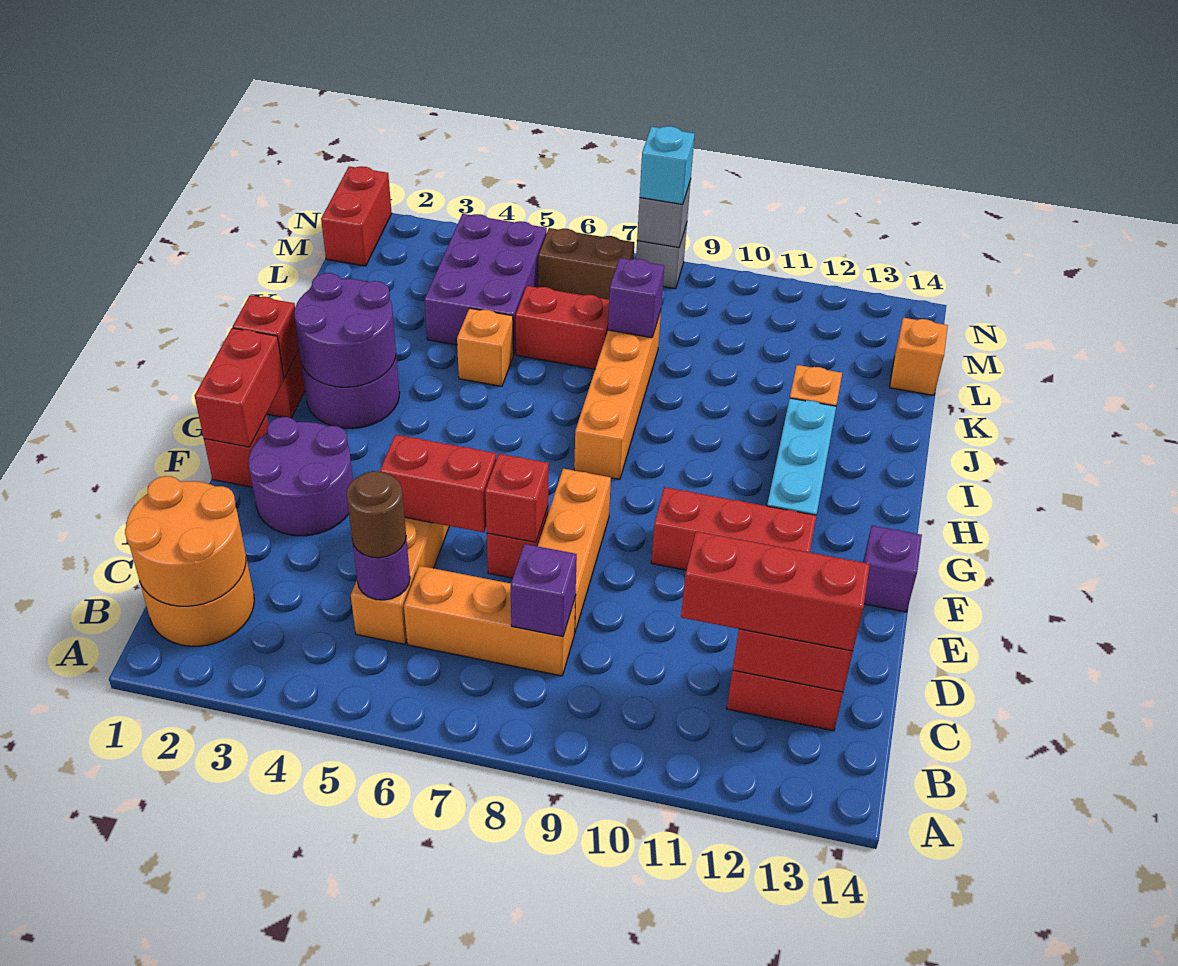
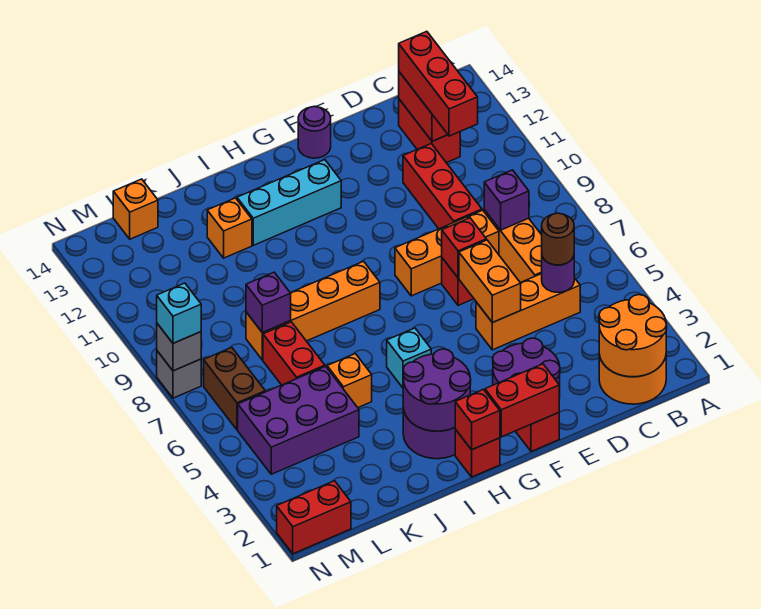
red brick E5:E6 level 2 -> orange brick E5:E6 level 2
red brick F10:F12 level 1 -> red brick D9:D11 level 1
purple brick F14 level 1 -> purple round brick F14 level 1
none -> cyan brick H5 level 1

